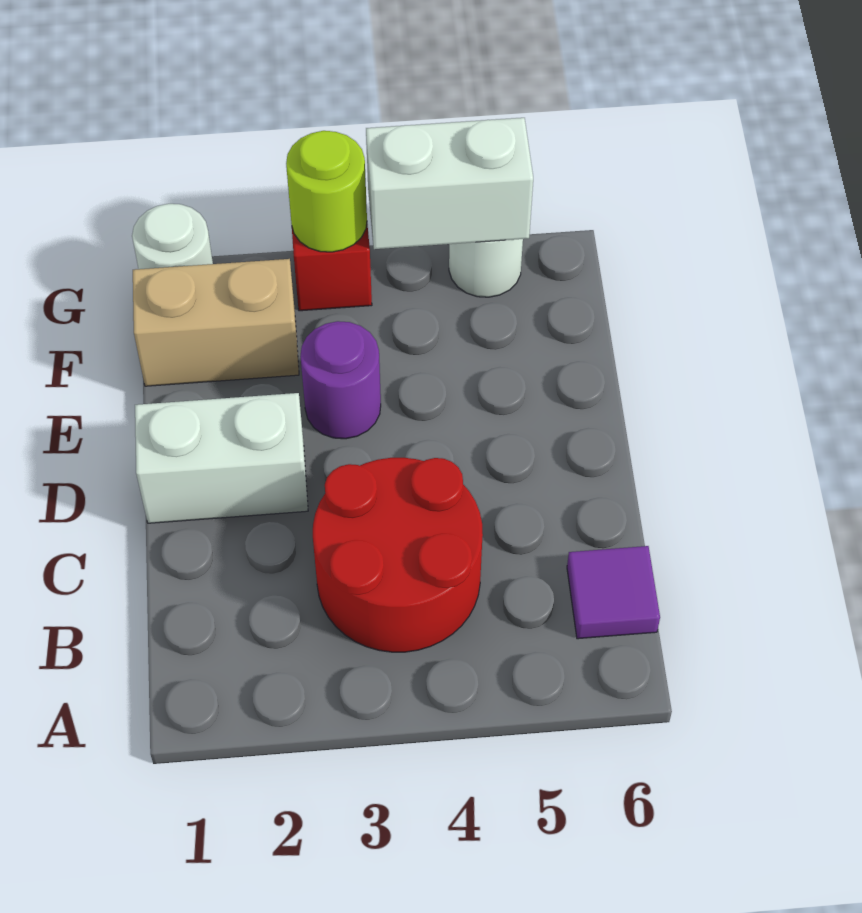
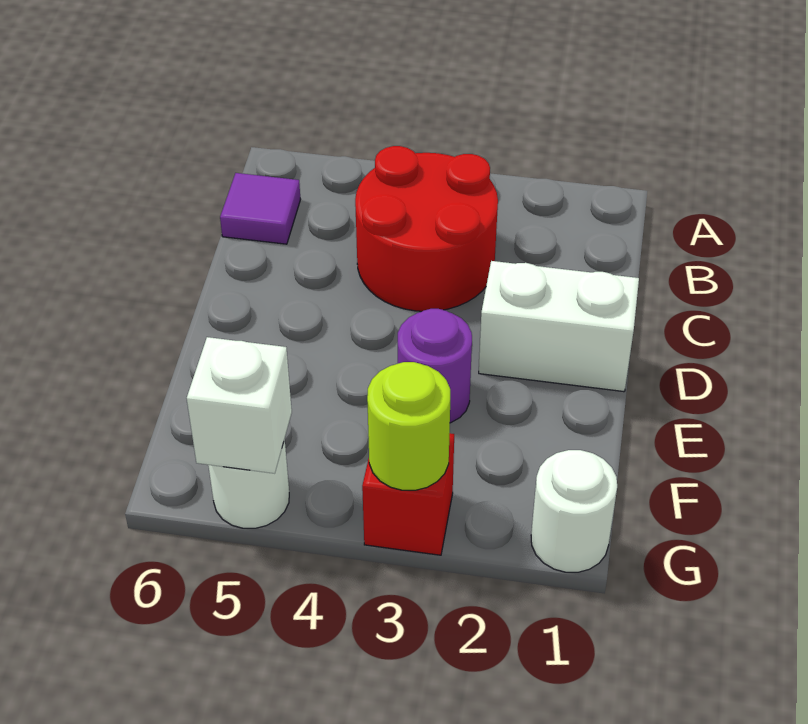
tan brick F1:F2 level 1 -> none
white brick G4:G5 level 2 -> white brick G5 level 2

